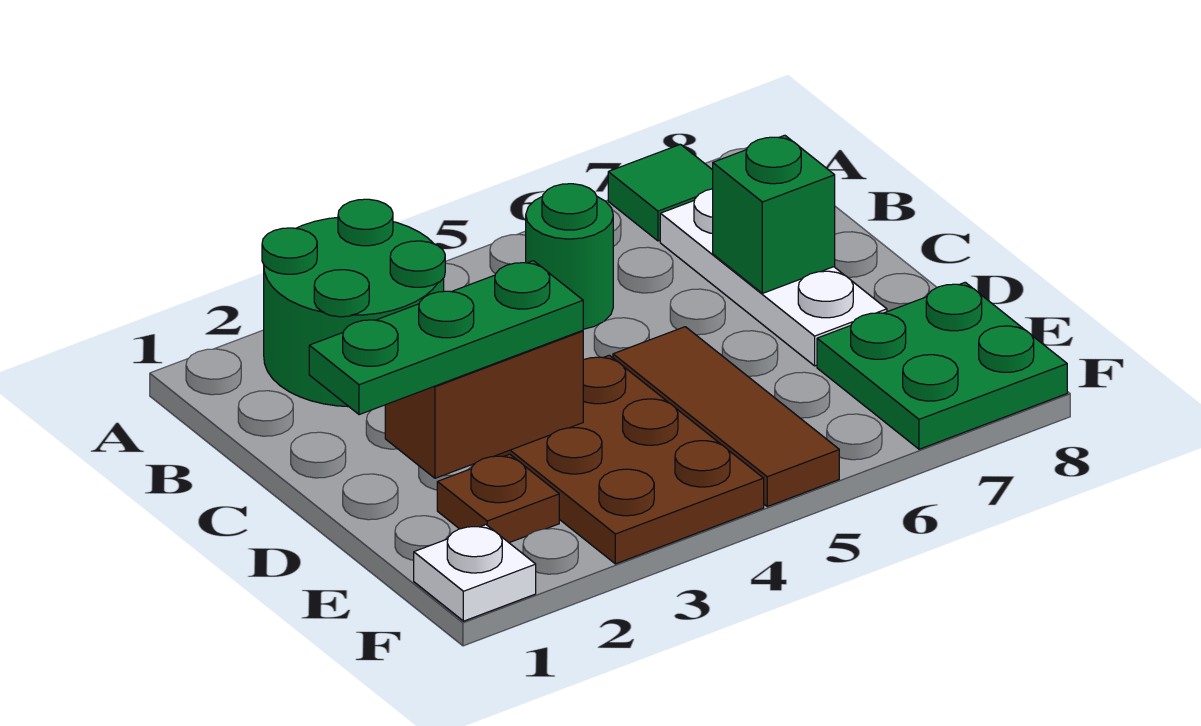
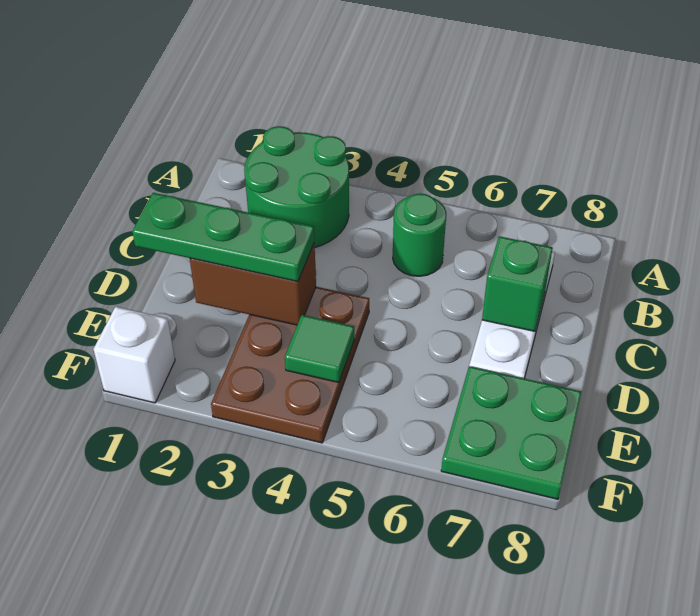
green tile A7 level 1 -> green tile E4 level 2
brown tile D5:F5 level 1 -> none
brown plate E2 level 1 -> none
white plate F1 level 1 -> white brick F1 level 1

